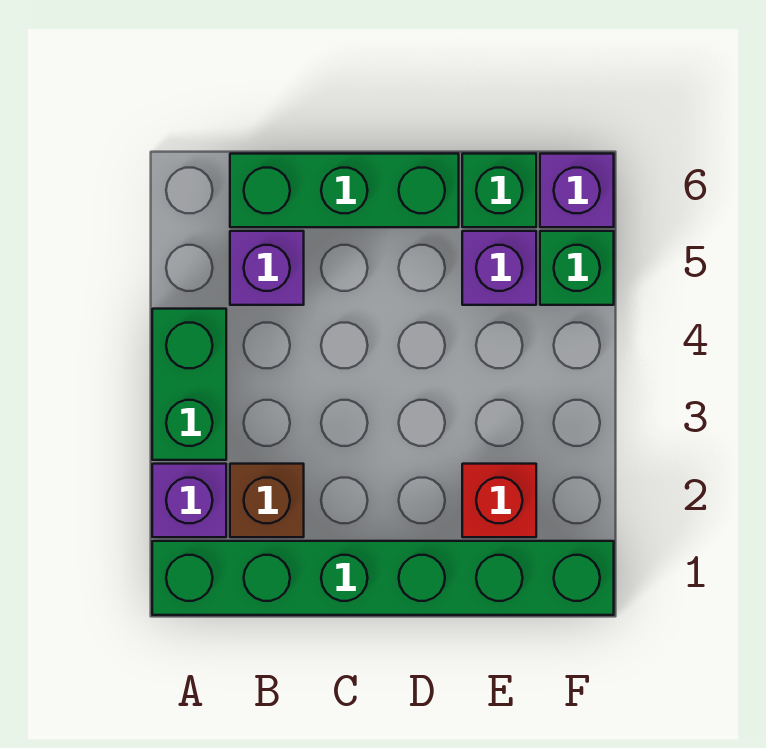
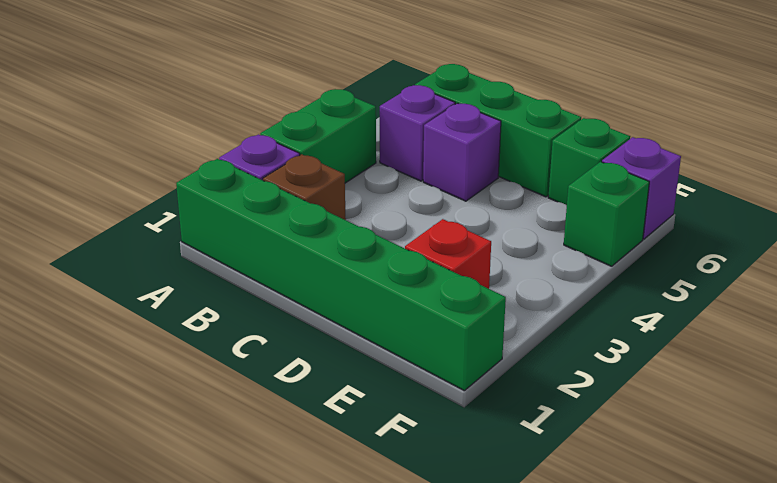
purple brick E5 level 1 -> purple brick C5 level 1

